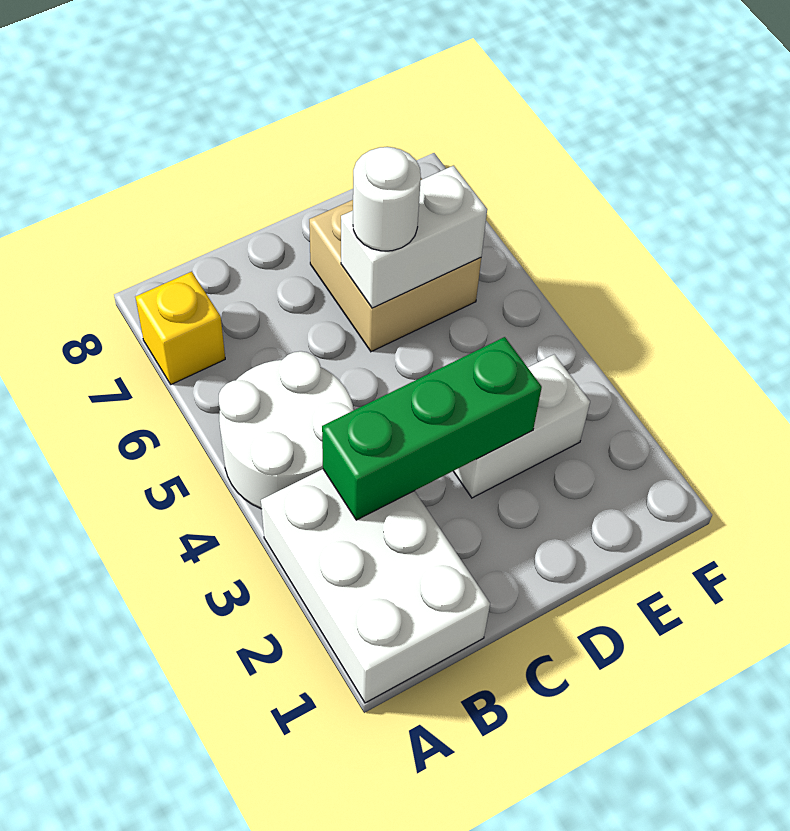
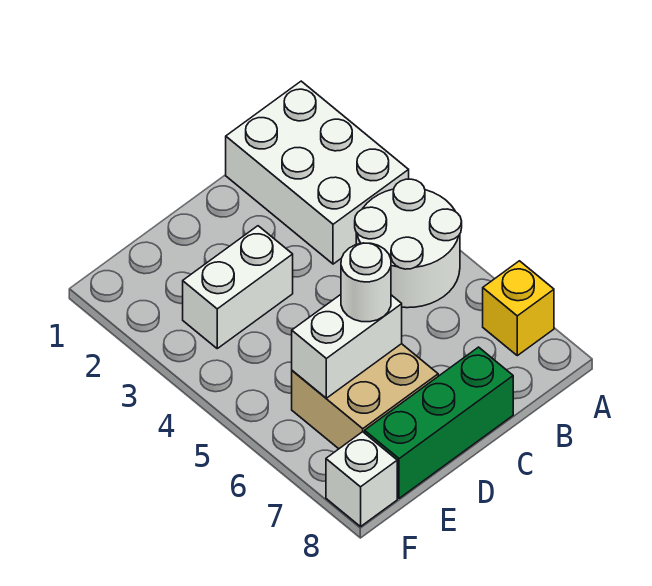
green brick B3:D3 level 2 -> green brick C8:E8 level 1
none -> white brick F8 level 1

